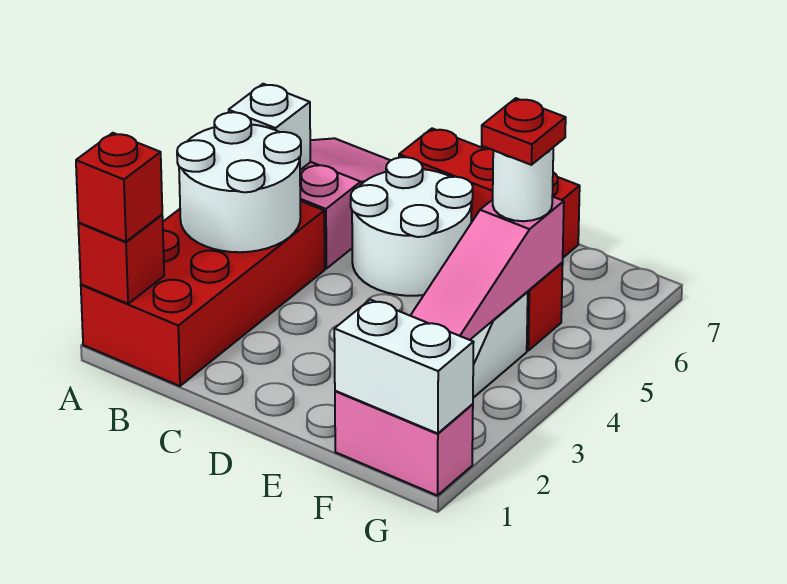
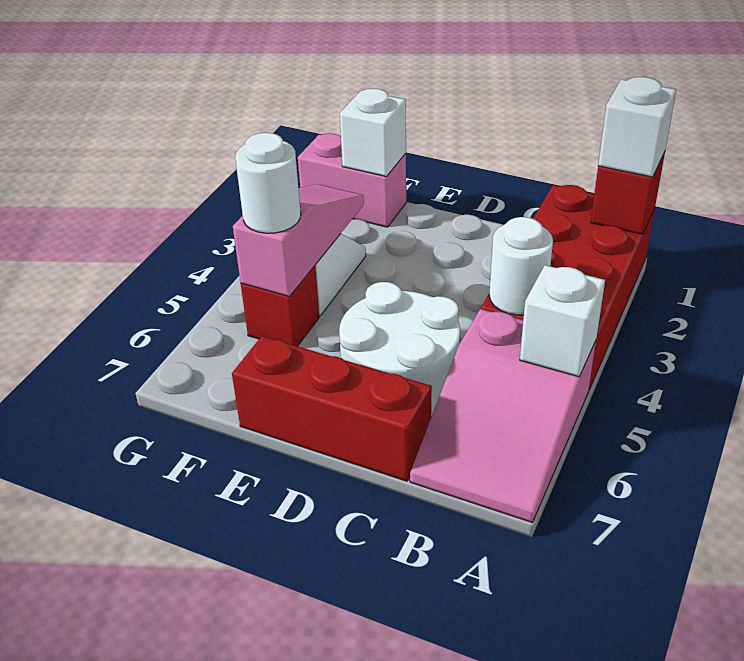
red brick A1 level 3 -> white brick A1 level 3
white round brick A3:B4 level 2 -> white round brick B4 level 2
white brick F1:G1 level 2 -> white brick F1 level 2
red plate F5 level 4 -> none

